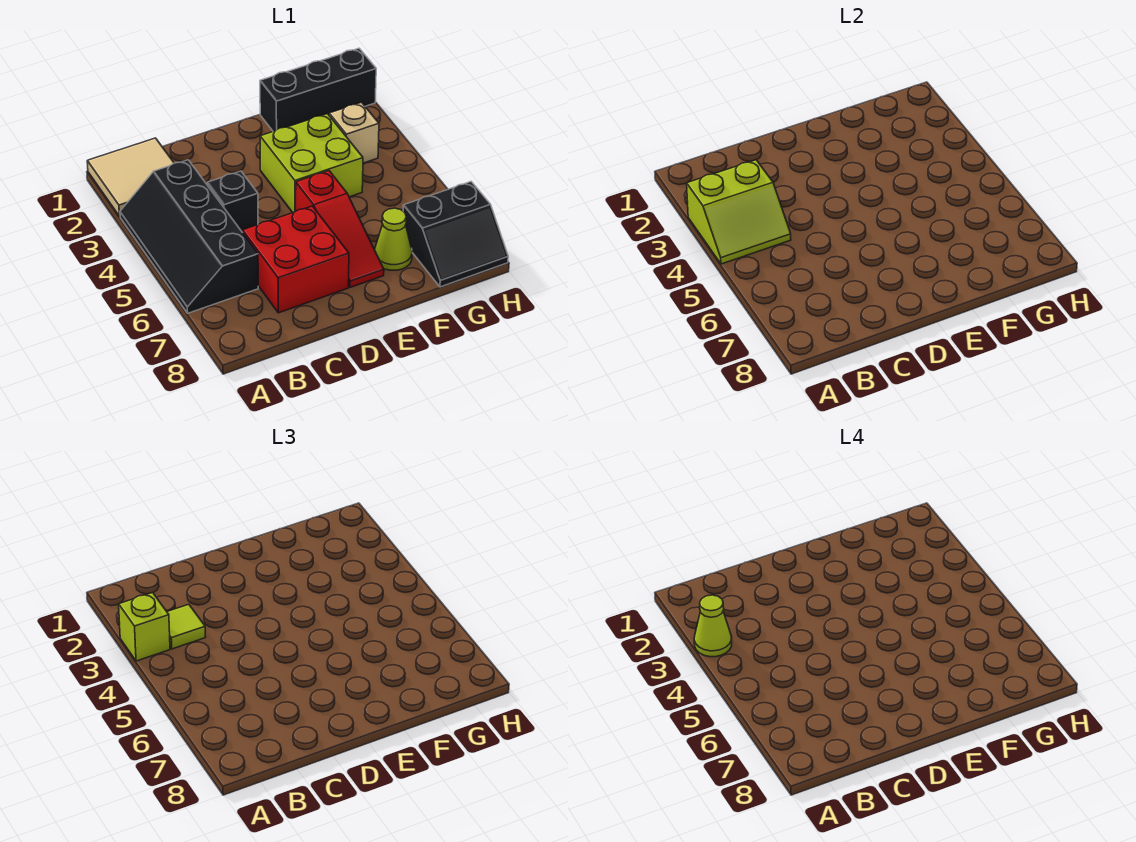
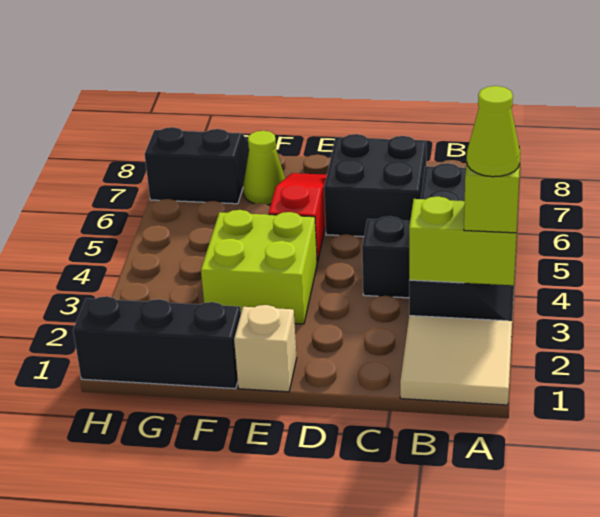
lime tile B3 level 3 -> none
red brick C6:D7 level 1 -> black brick C6:D7 level 1
tan brick G3 level 1 -> tan brick E1 level 1

